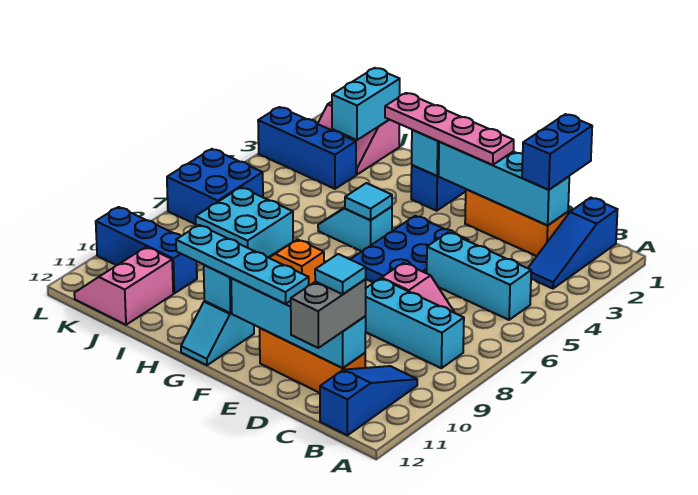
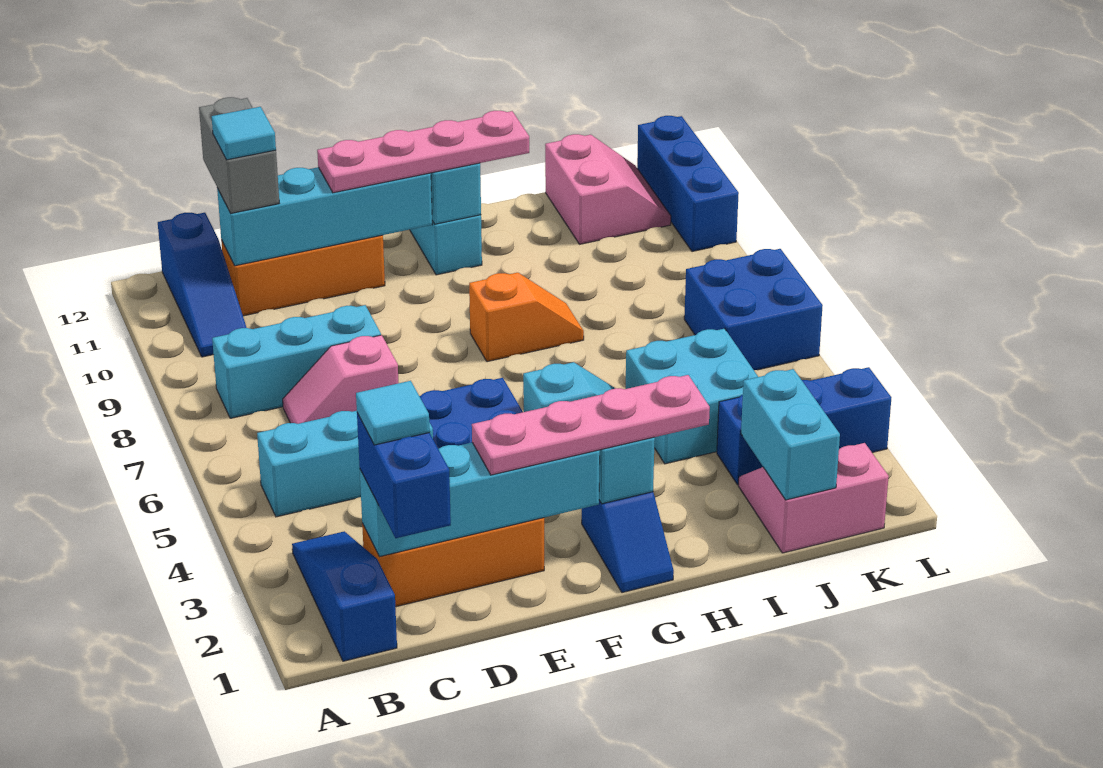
cyan plate E11:H11 level 3 -> pink plate E11:H11 level 3
cyan tile G5 level 2 -> cyan tile C2 level 4
cyan brick I7:J8 level 1 -> cyan brick I4:J5 level 1
blue brick J10:L10 level 1 -> blue brick L10:L12 level 1

